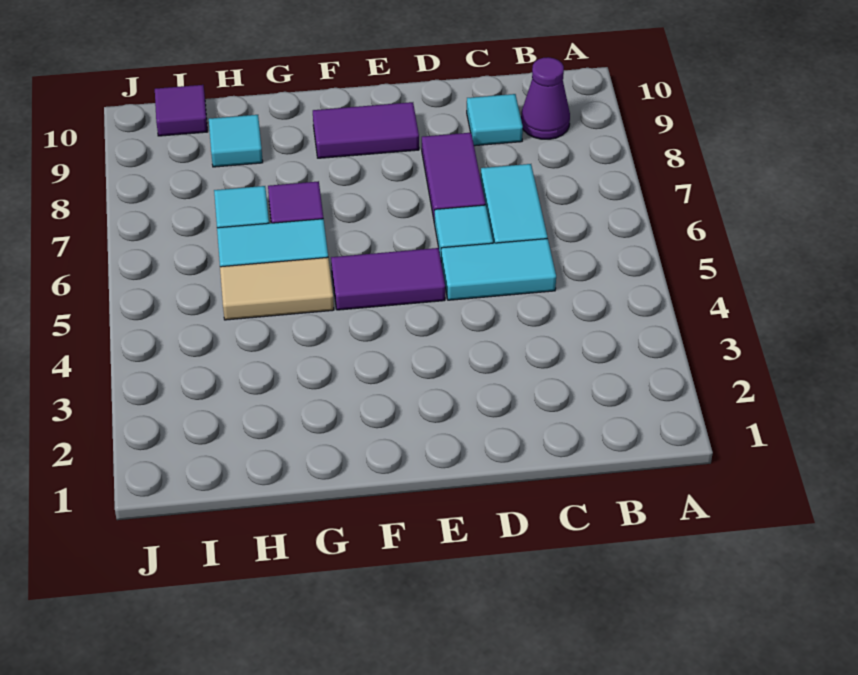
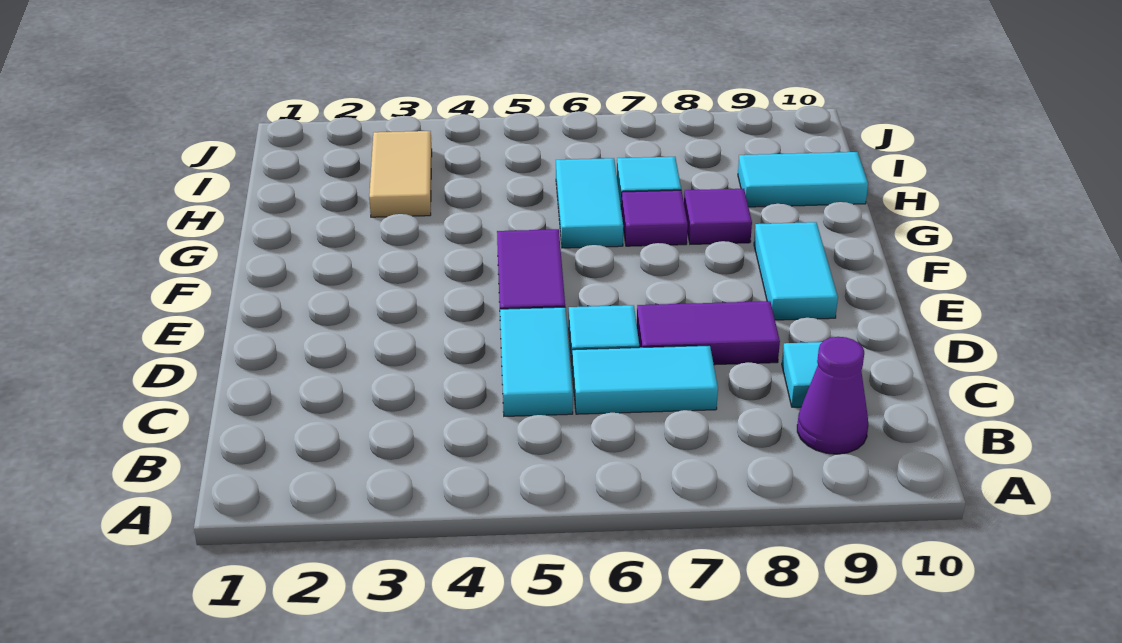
purple tile E9:F9 level 1 -> cyan tile E9:F9 level 1
tan tile G5:H5 level 1 -> tan tile H3:I3 level 1
cyan tile H9 level 1 -> cyan tile H9:H10 level 1
purple tile I10 level 1 -> purple tile G8 level 1

